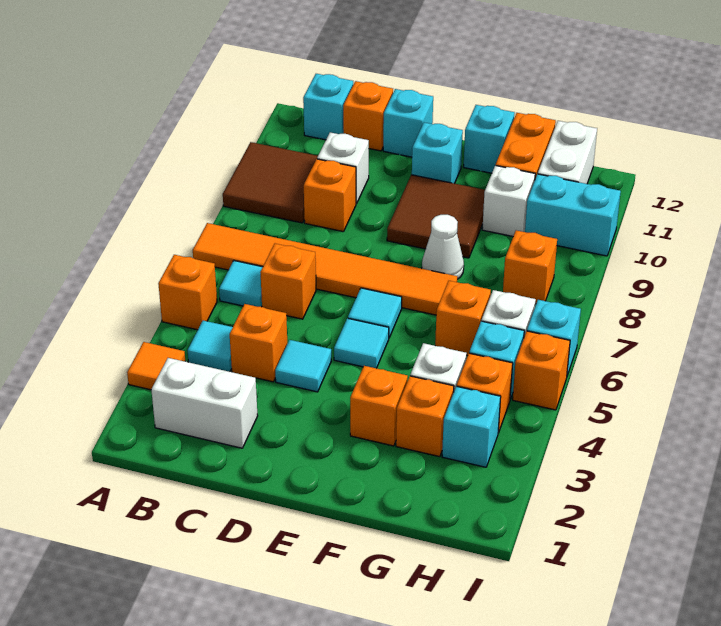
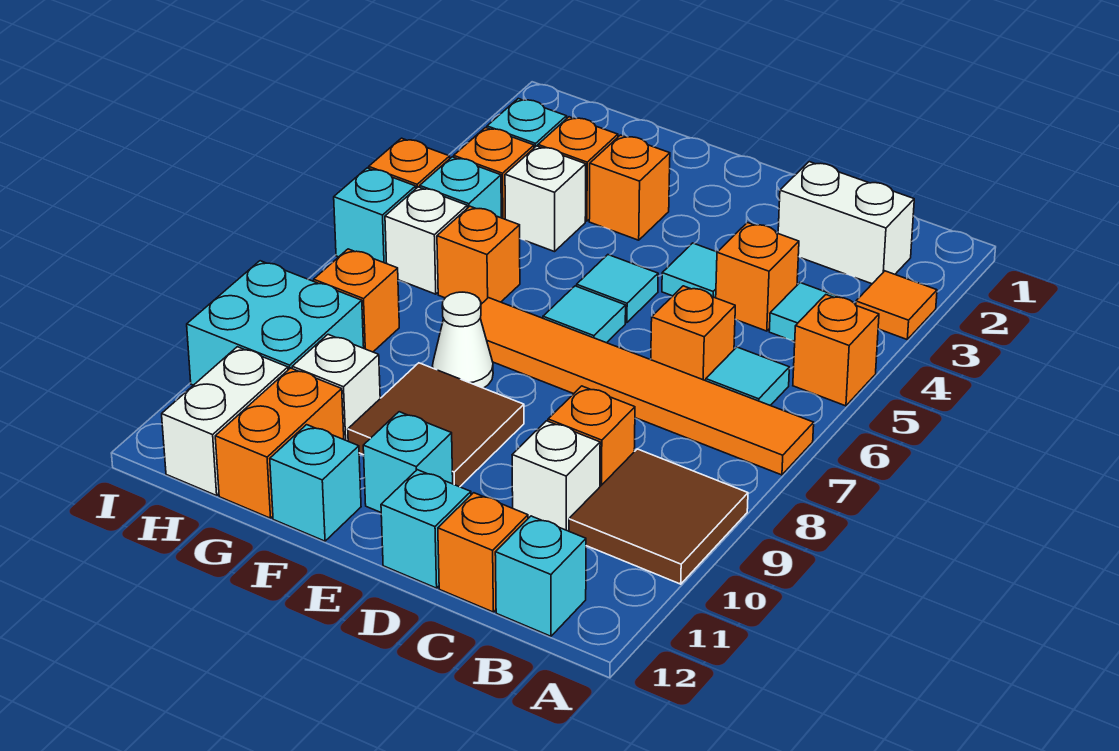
cyan brick H10:I10 level 1 -> cyan brick H9:I10 level 1

